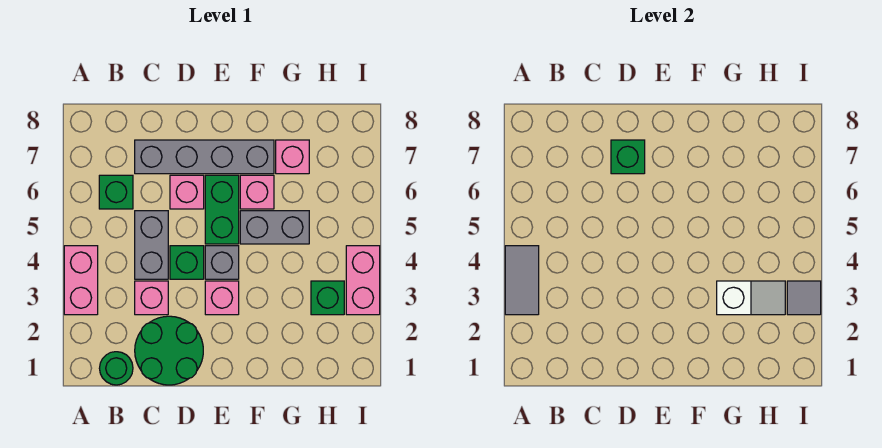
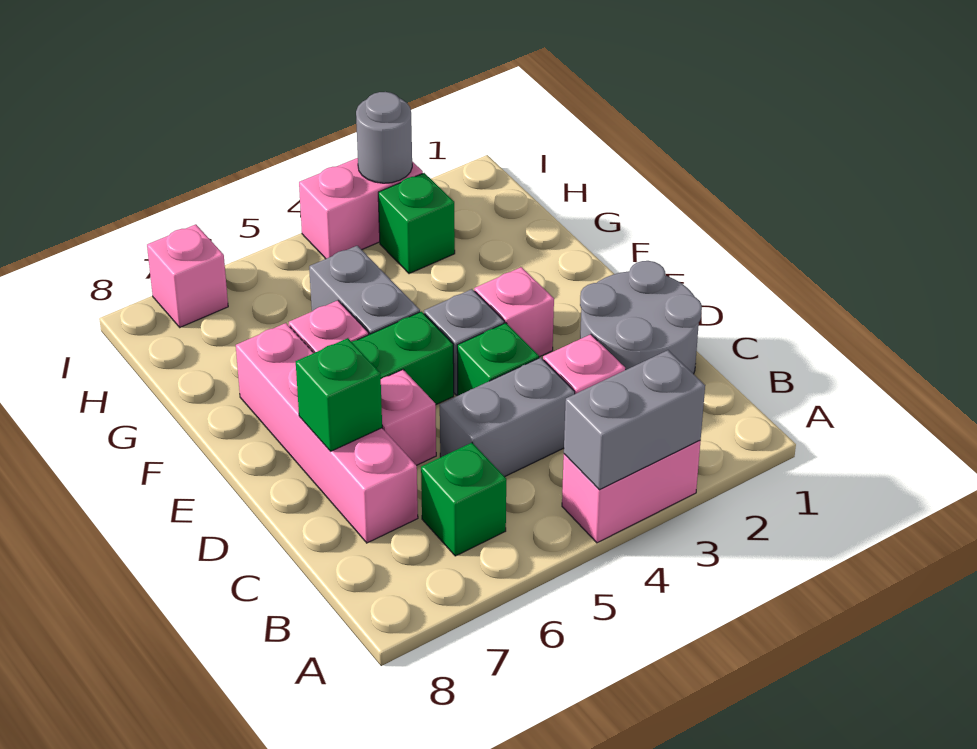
grey tile A3:A4 level 2 -> grey brick A3:A4 level 2
green round brick B1 level 1 -> none
green round brick C1:D2 level 1 -> grey round brick C1:D2 level 1
grey brick C7:F7 level 1 -> pink brick C7:F7 level 1
white slope G3:H3 level 2 top G -> none
pink brick G7 level 1 -> pink brick I7 level 1
grey tile I3 level 2 -> grey round brick I3 level 2

